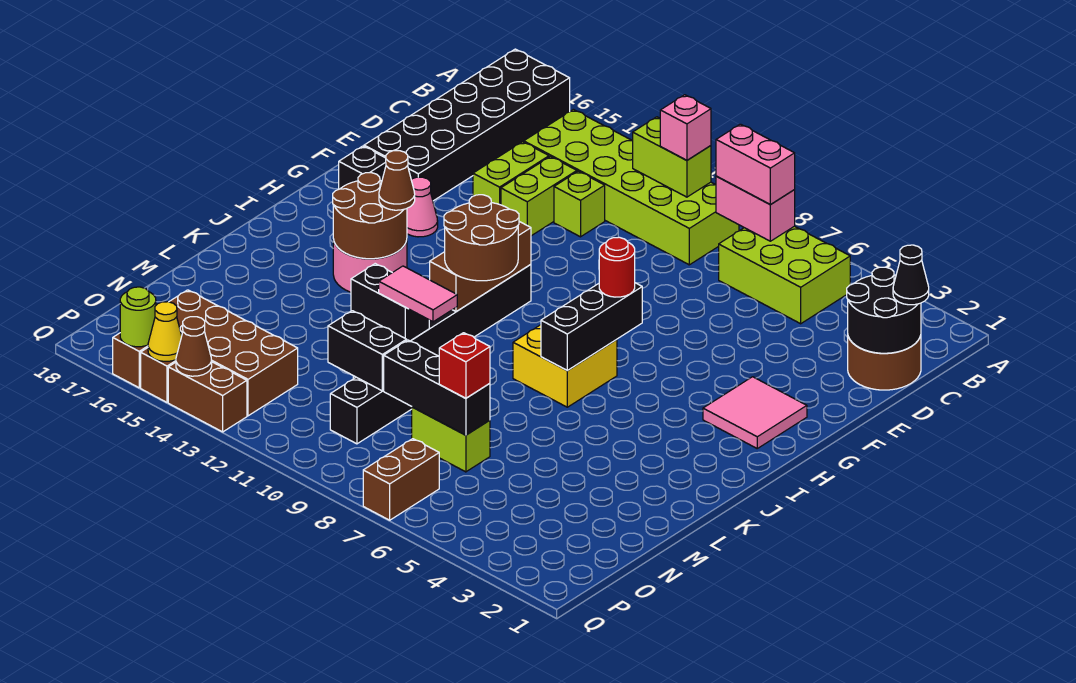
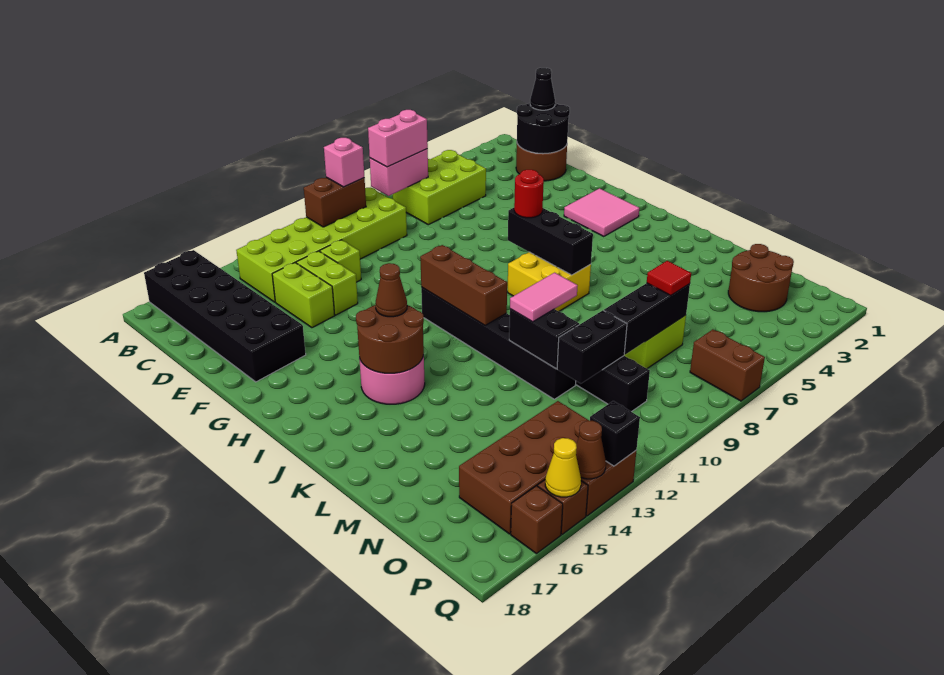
lime brick B10:B11 level 2 -> brown brick B10:B11 level 2
pink cone G15 level 1 -> none
black brick G17 level 1 -> black brick Q13 level 2
brown round brick I10:J11 level 3 -> brown round brick N2:O3 level 1
black brick L11:L12 level 2 -> black brick L11:M11 level 2
red brick N7 level 3 -> red tile N7 level 3
lime round brick Q16 level 2 -> none

